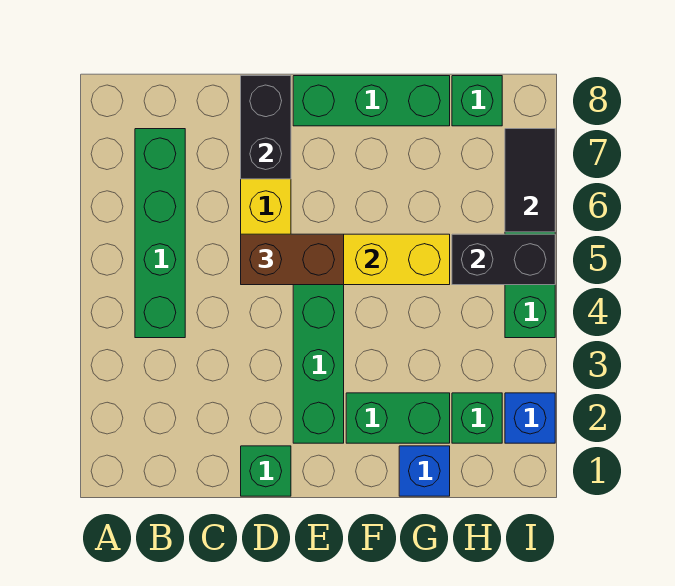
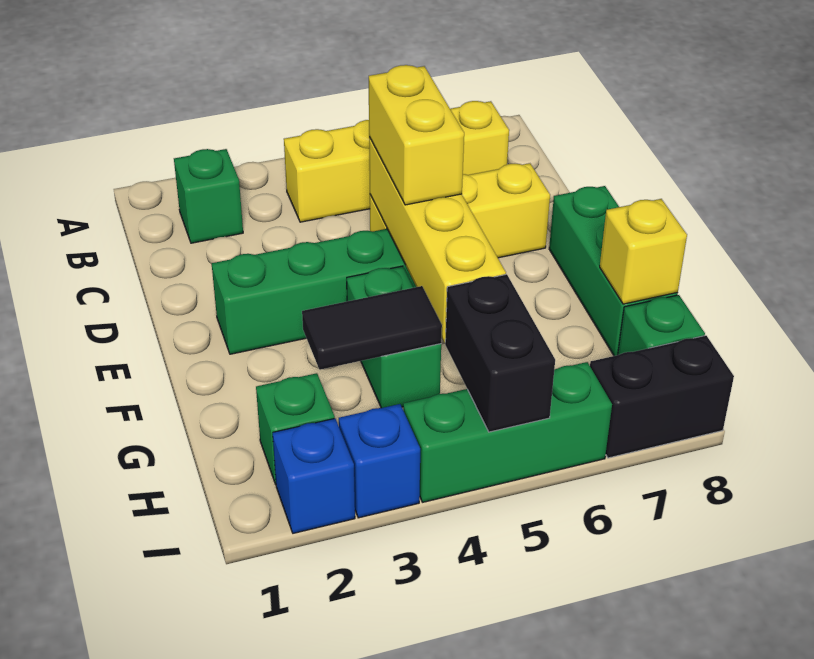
green brick B4:B7 level 1 -> yellow brick B4:B7 level 1
green brick D1 level 1 -> green brick B2 level 1
brown brick D5:E5 level 3 -> yellow brick D5:E5 level 3
black brick D7:D8 level 2 -> black brick I7:I8 level 1
green brick F2:G2 level 1 -> green brick F4:G4 level 1
blue brick G1 level 1 -> blue brick I3 level 1
none -> yellow brick G8 level 2
black tile I6:I7 level 2 -> black tile G3:G4 level 2

